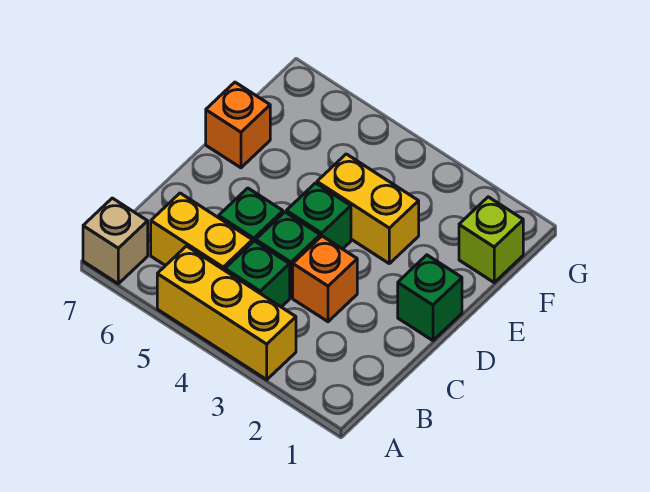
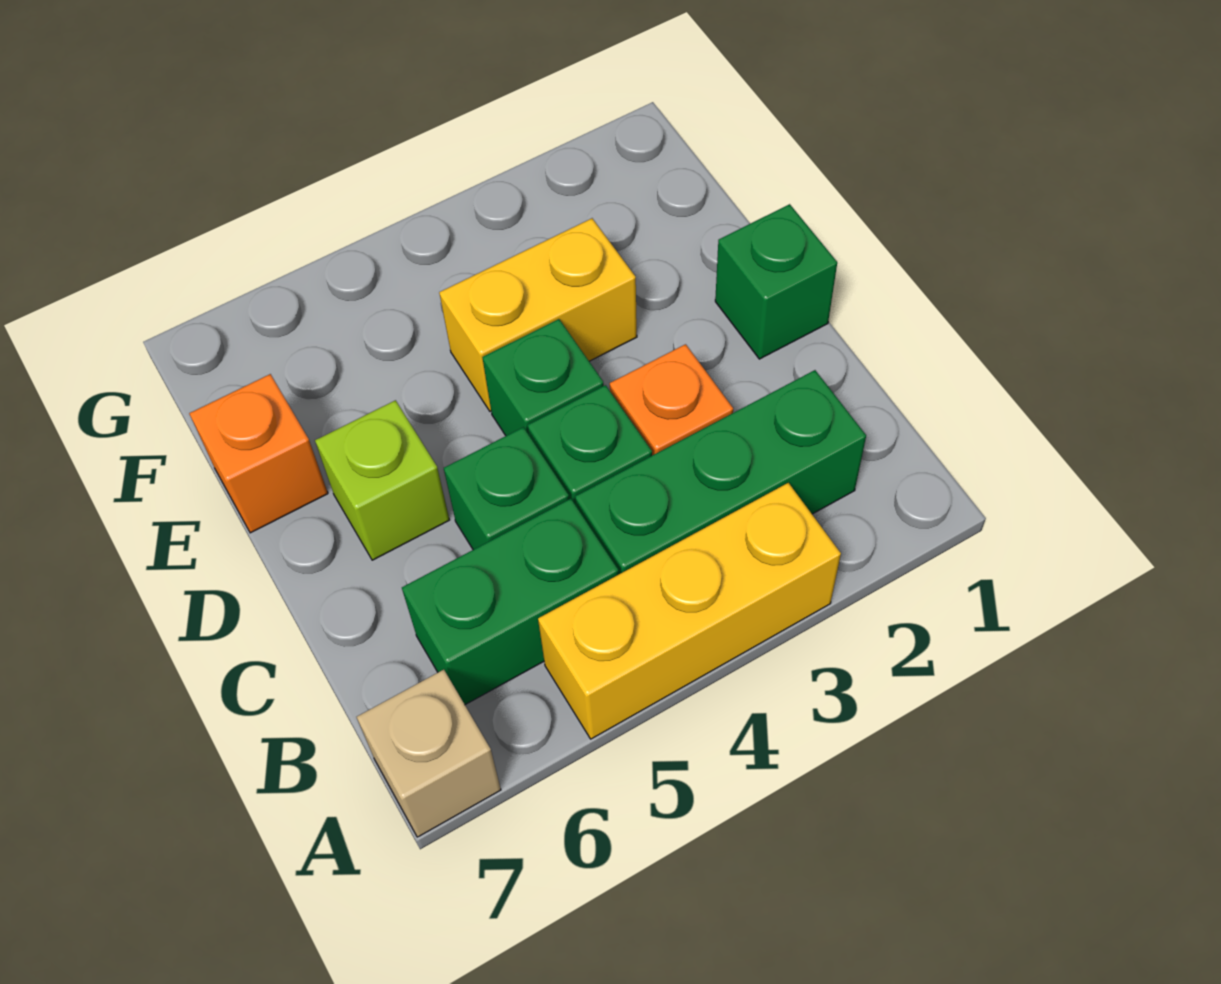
green brick B4 level 1 -> green brick B2:B4 level 1
yellow brick B5:B6 level 1 -> green brick B5:B6 level 1
lime brick F1 level 1 -> lime brick D6 level 1

